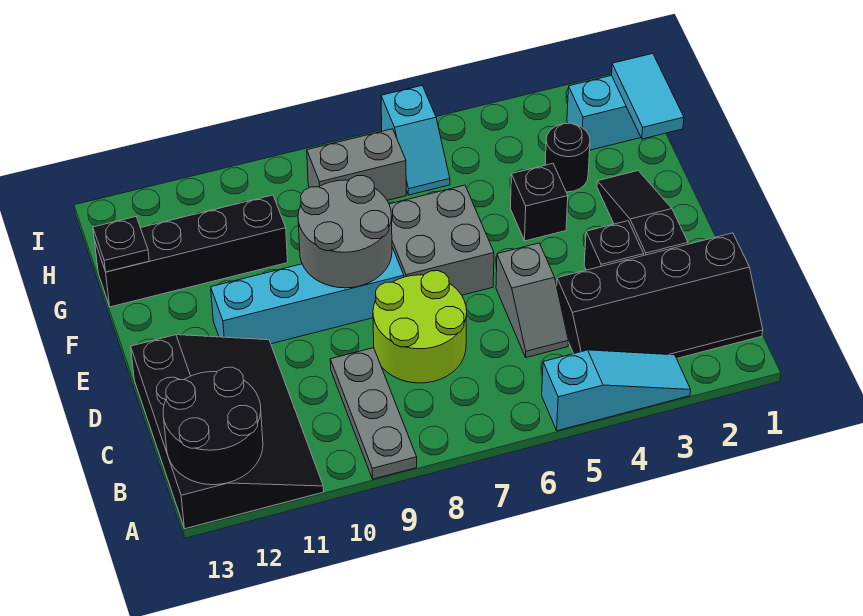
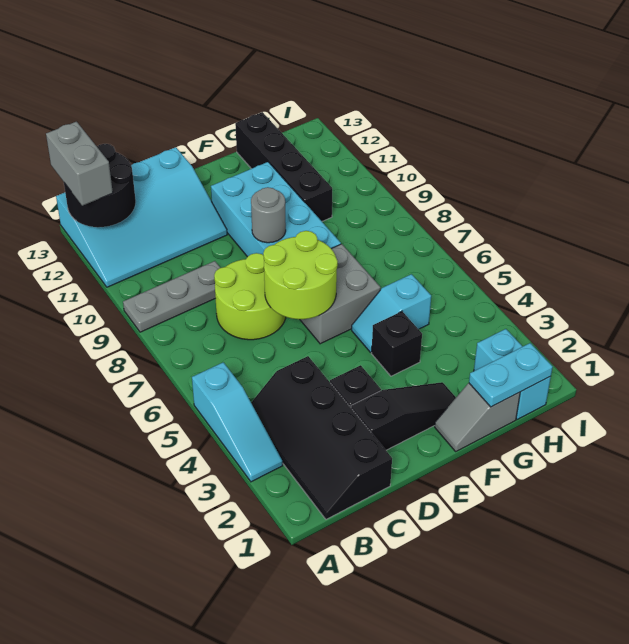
black slope A11:D13 level 1 top 13 -> cyan slope A11:D13 level 1 top 13
grey slope C5:D5 level 1 top D -> grey slope F1:G1 level 1 top G
none -> lime round brick D6:E7 level 2
cyan brick E8:E11 level 1 -> cyan brick E8:F11 level 1
grey round brick E8:F9 level 2 -> grey round brick E9 level 2
cyan tile G1:H1 level 2 -> cyan plate G1:H1 level 2
black round brick G3 level 1 -> none
black plate G13 level 2 -> none
cyan slope H6:I6 level 1 top I -> cyan slope F5:G5 level 1 top G
grey brick H7:H8 level 1 -> grey brick A12:A13 level 3

